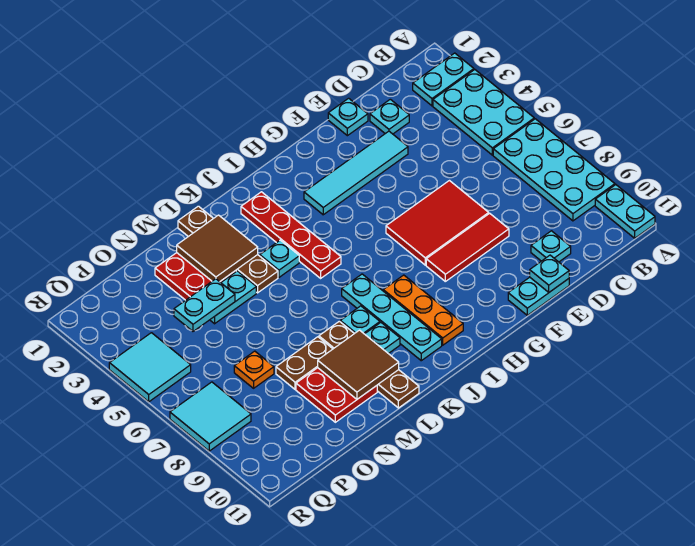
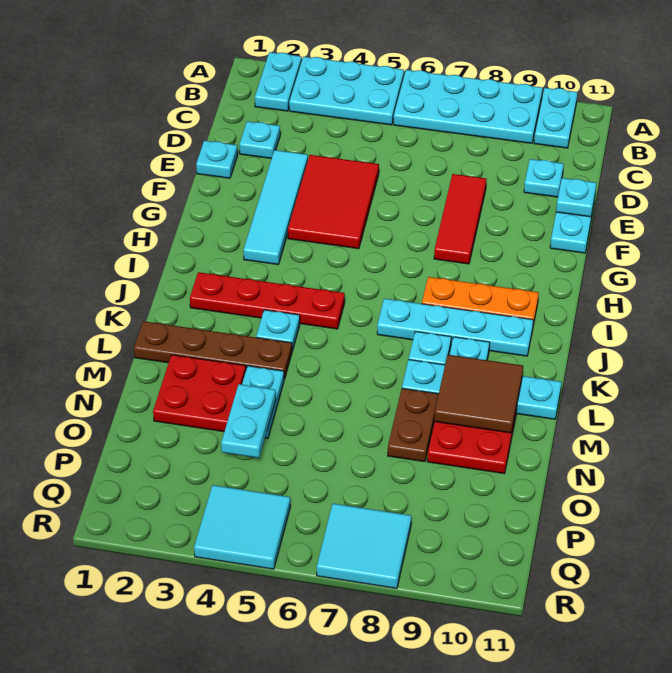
cyan plate A10:A11 level 1 -> cyan plate A10:B10 level 1
red tile E6:G7 level 1 -> red tile E4:G5 level 1
brown tile L2:M3 level 2 -> none
brown plate L8:L11 level 1 -> cyan plate L8:L11 level 1
orange plate O7 level 1 -> none

